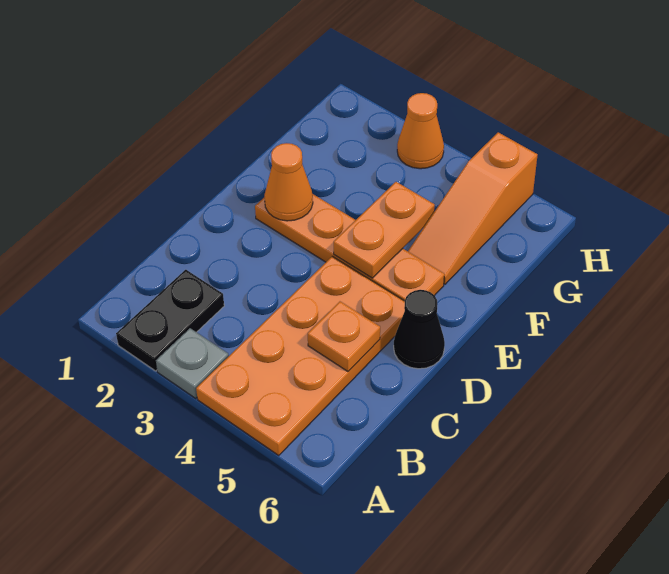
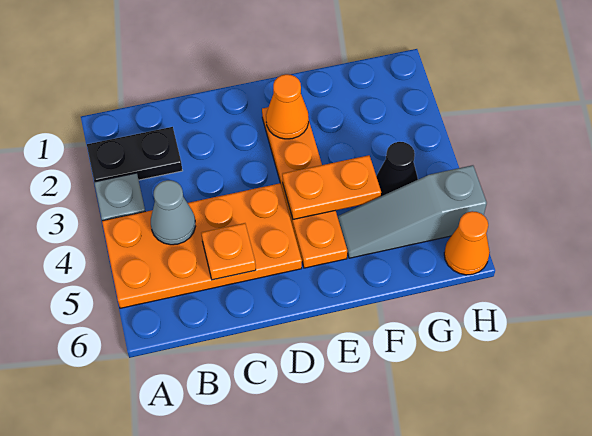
none -> grey cone B4 level 2
black cone D6 level 1 -> black cone G4 level 1
orange slope F5:H5 level 1 top H -> grey slope F5:H5 level 1 top H
orange cone H3 level 1 -> orange cone H6 level 1

